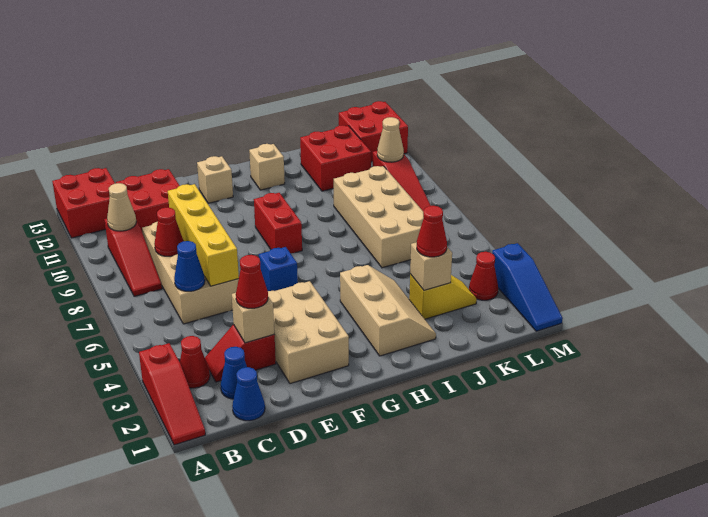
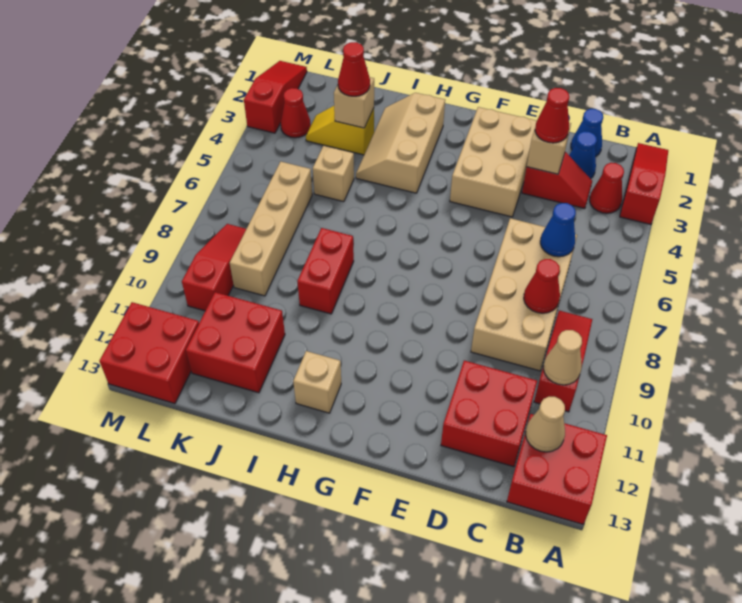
yellow brick D6:D9 level 2 -> none
blue brick F6 level 1 -> none
tan brick F12 level 1 -> tan brick J5 level 1
red brick G8:G9 level 1 -> red brick I8:I9 level 1
tan brick J6:K9 level 1 -> tan brick K6:K9 level 1
tan cone L10 level 2 -> tan cone B12 level 2
blue slope M1:M3 level 1 top 3 -> red slope M1:M3 level 1 top 3

